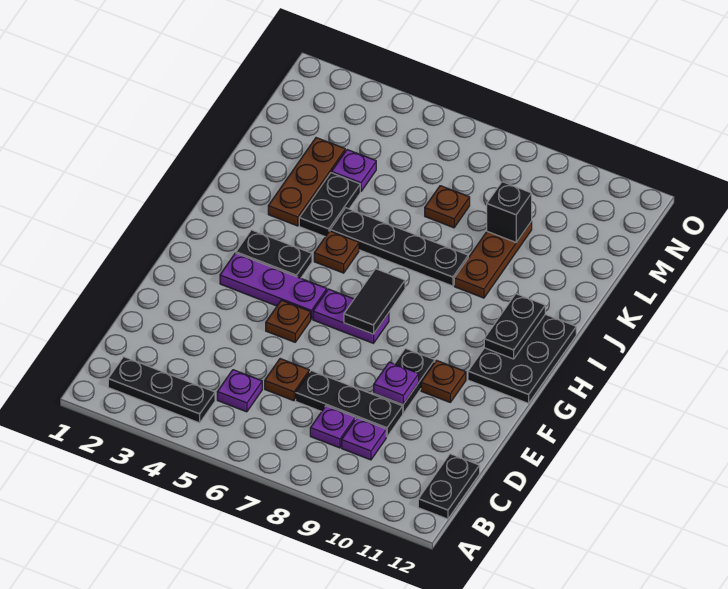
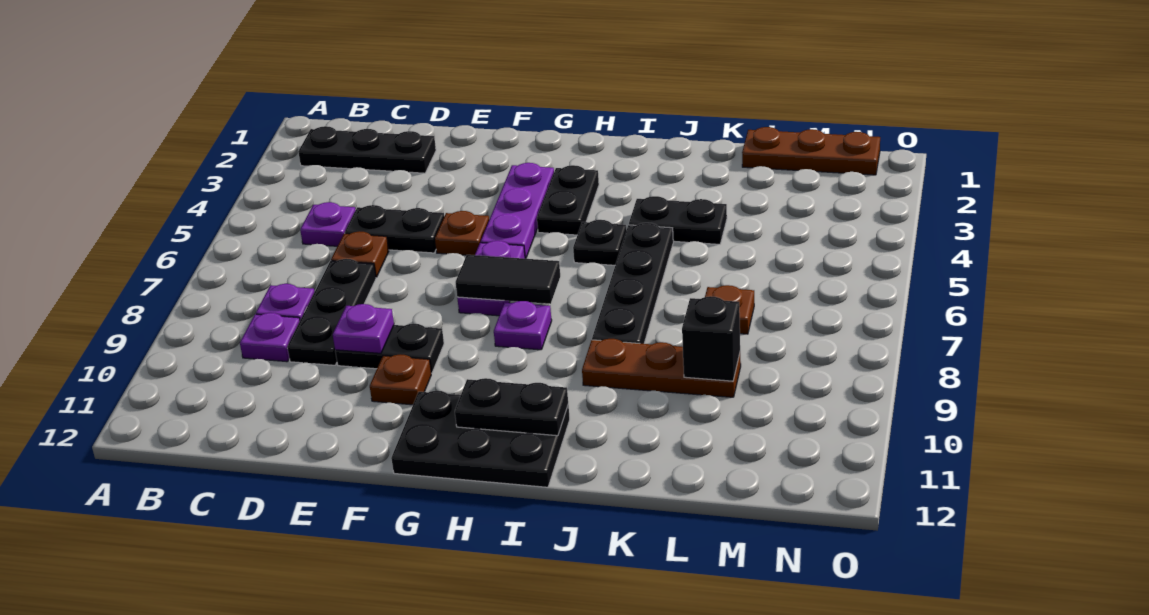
black plate B2:B4 level 1 -> black plate B2:D2 level 1
black plate B12:C12 level 1 -> black plate D5:E5 level 1
brown plate I5 level 1 -> black plate I5 level 1
brown plate J3:L3 level 1 -> brown plate L1:N1 level 1
purple plate L4 level 1 -> purple plate H8 level 1

